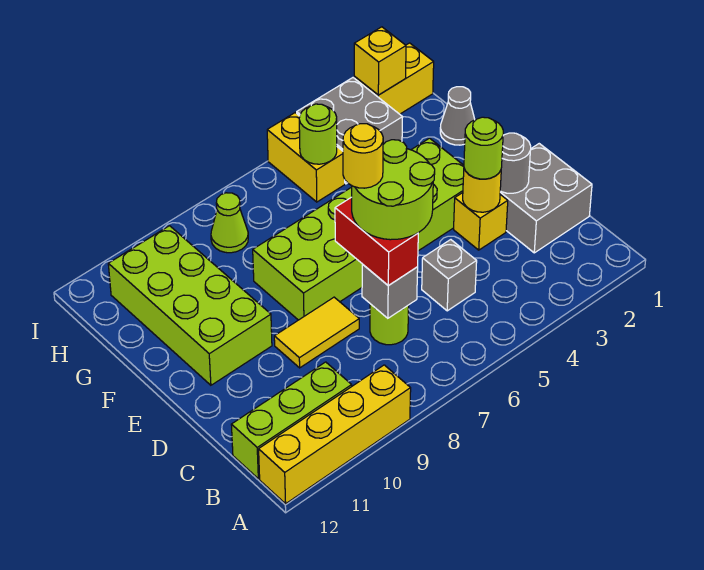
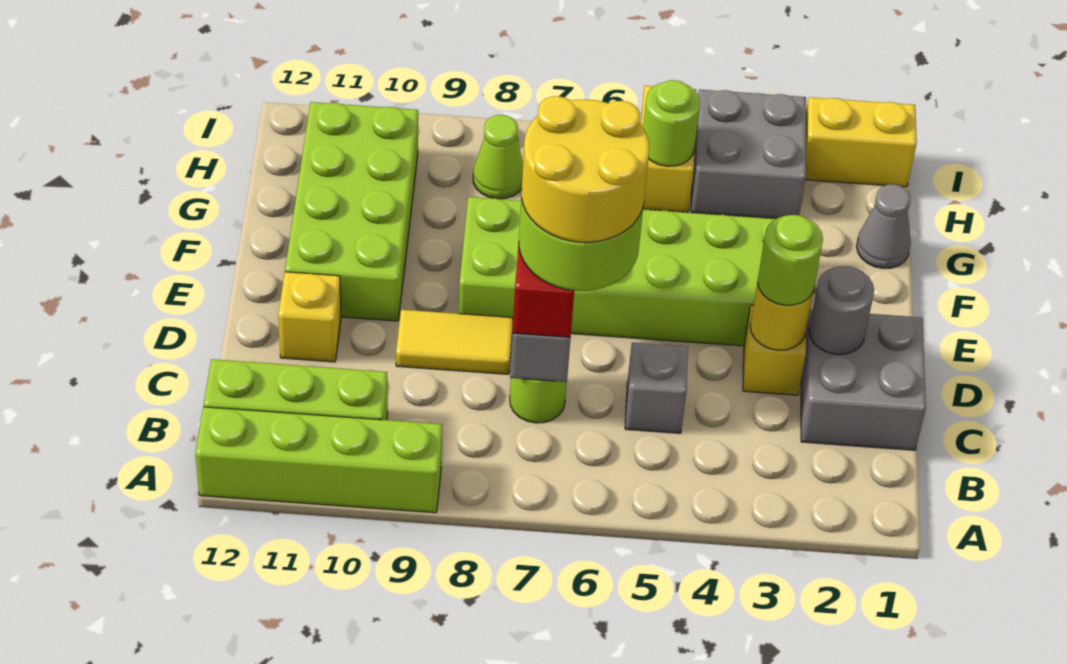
yellow brick A9:A12 level 1 -> lime brick A9:A12 level 1
yellow round brick D7 level 5 -> yellow round brick C6:D7 level 5
yellow brick I2 level 2 -> yellow brick D11 level 1

